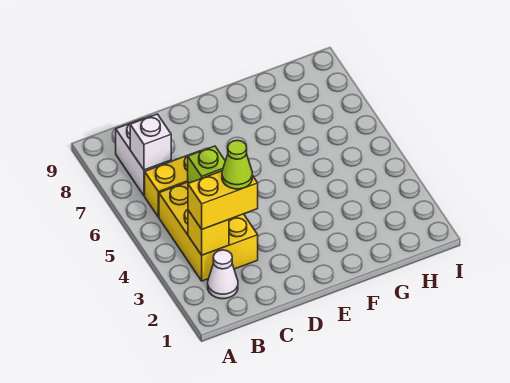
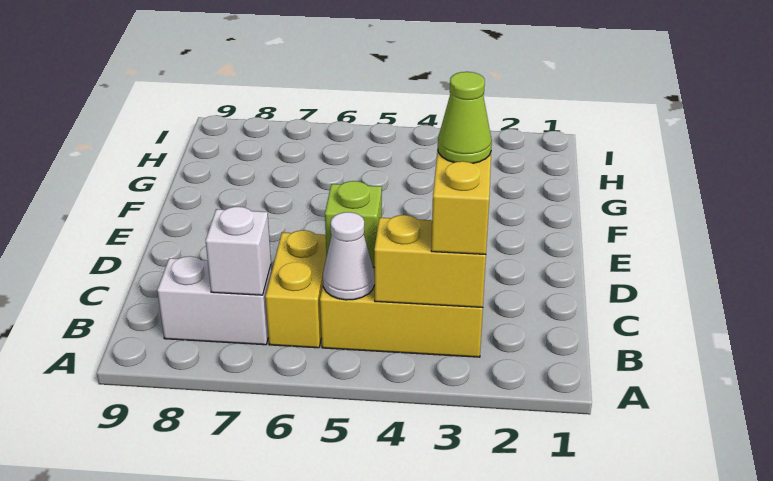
white cone B2 level 1 -> white cone B5 level 2
yellow brick B3 level 2 -> yellow brick B3:B4 level 2

